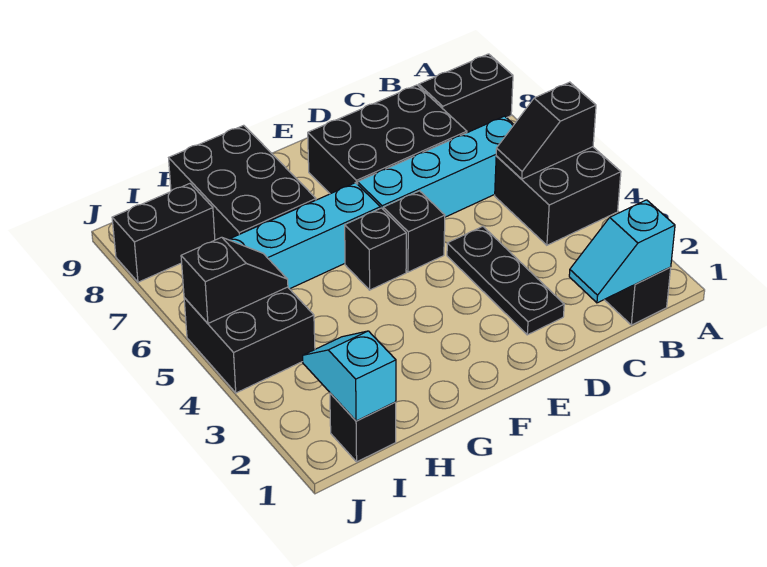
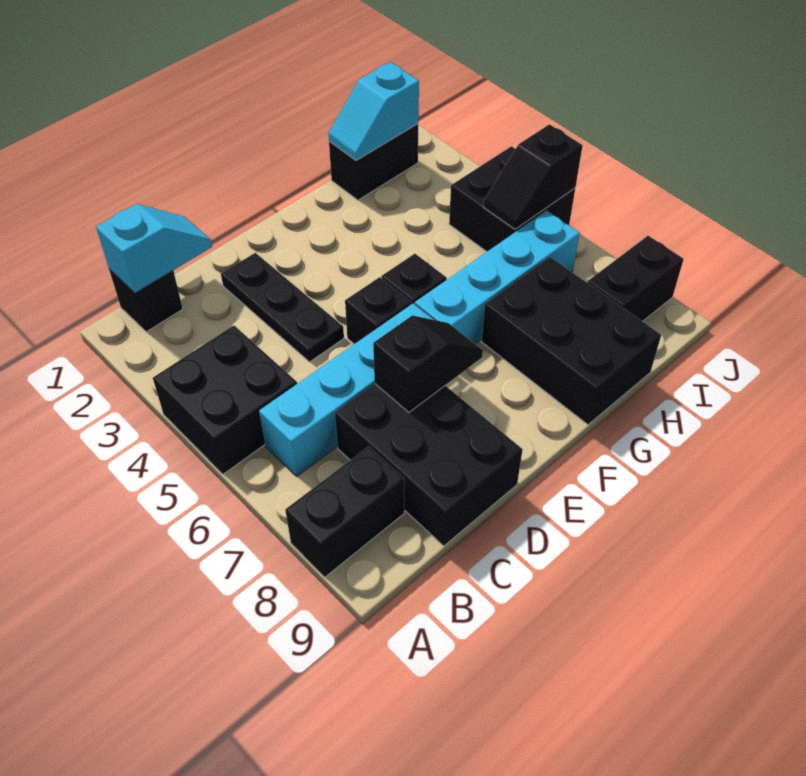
black slope A5:B5 level 2 top A -> black slope D7:E7 level 2 top D
black brick C7:E8 level 1 -> black brick C7:D9 level 1
black brick I1 level 1 -> black brick H1:I1 level 1
cyan slope I1:I2 level 2 top 1 -> cyan slope H1:I1 level 2 top I

